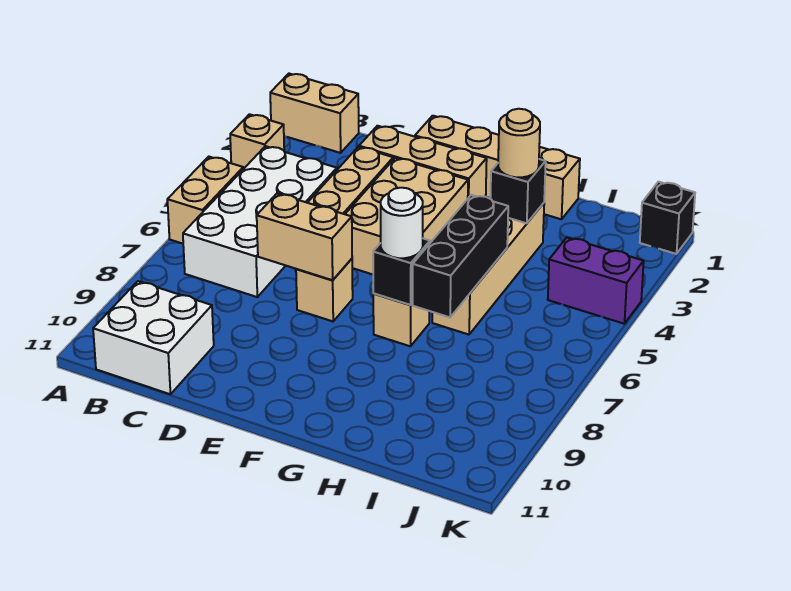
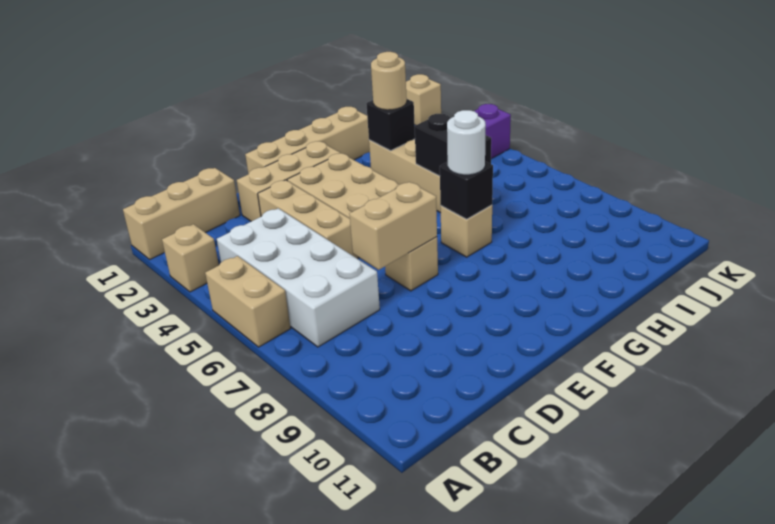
tan brick A1:B1 level 1 -> tan brick A1:C1 level 1
white brick B10:C11 level 1 -> none
black brick H5:H7 level 2 -> black brick H5:H6 level 2
black brick K1 level 1 -> tan brick K1 level 1

